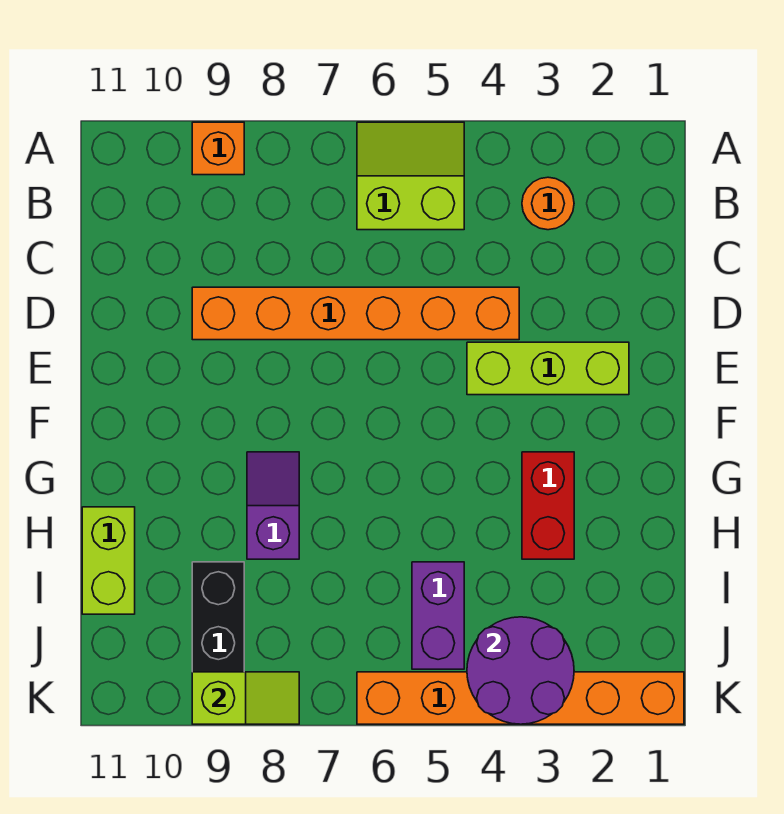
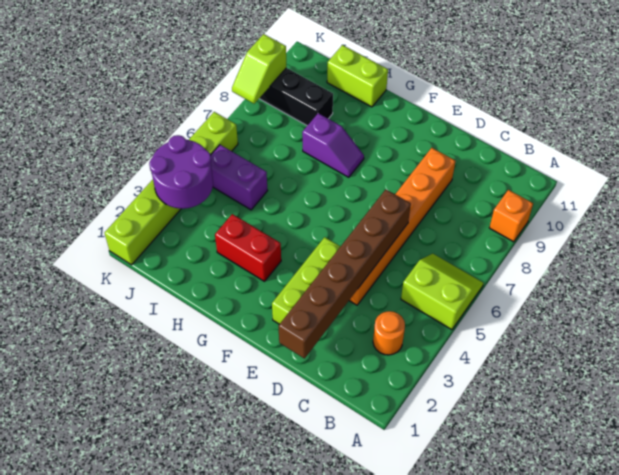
lime slope A5:B6 level 1 top B -> lime slope A5:B6 level 1 top 5
none -> brown brick D1:D6 level 2
orange brick K1:K6 level 1 -> lime brick K1:K6 level 1

